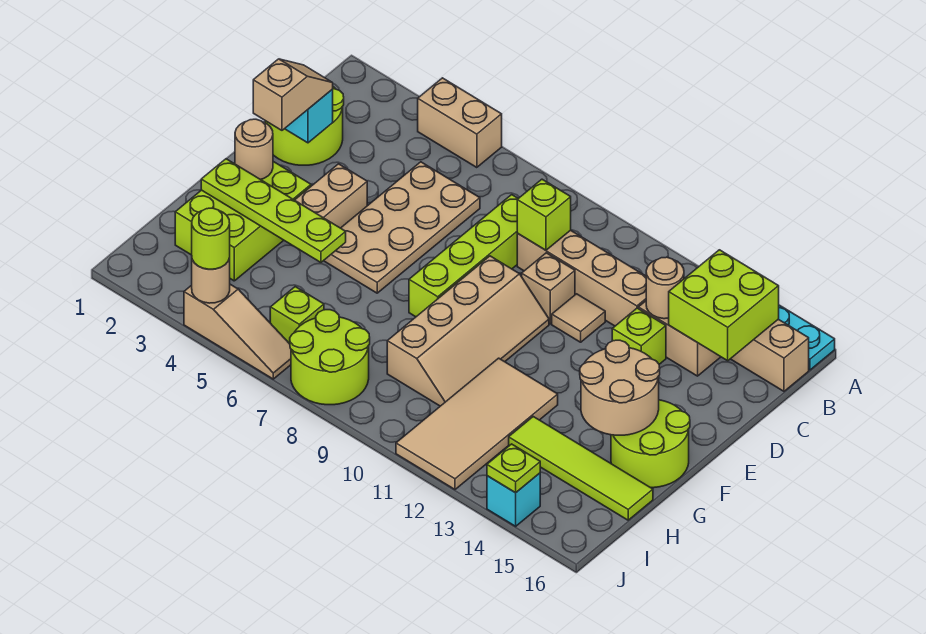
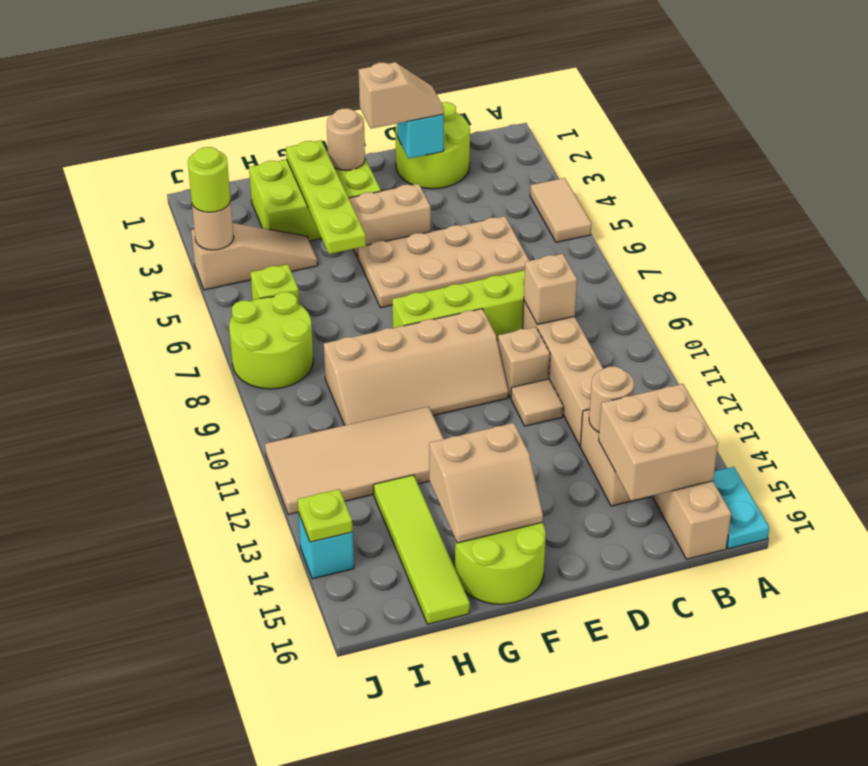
tan brick A4:A5 level 1 -> tan tile A4:A5 level 1
lime brick B14:C15 level 2 -> tan brick B14:C15 level 2
lime brick C9 level 2 -> tan brick C9 level 2
lime brick D13 level 1 -> none
tan round brick F14:G15 level 2 -> tan slope F14:G15 level 2 top 14
tan slope J4:J6 level 1 top 4 -> tan slope H4:J4 level 1 top J

